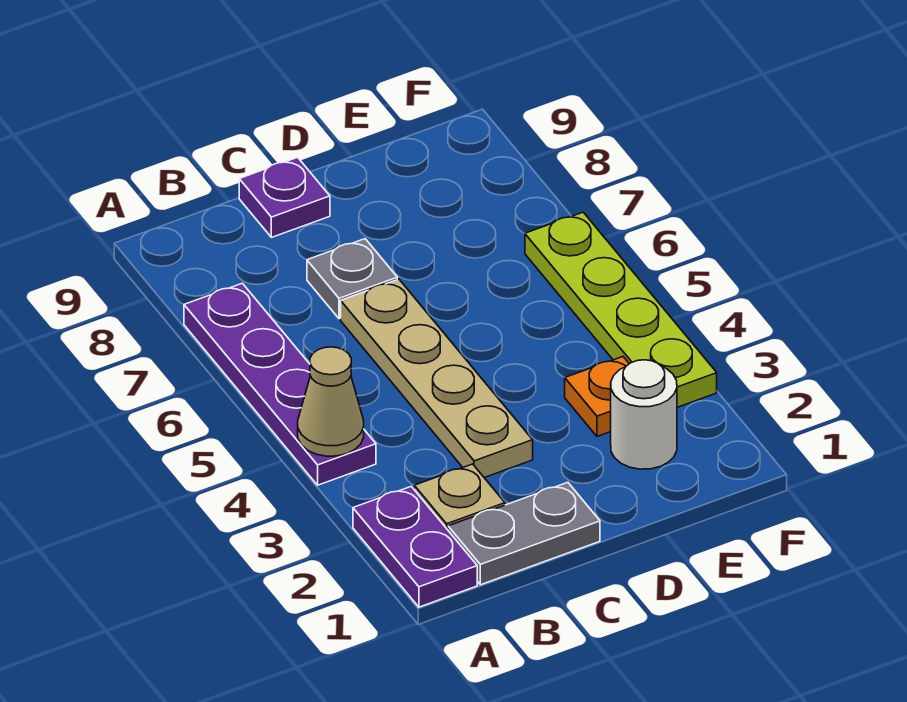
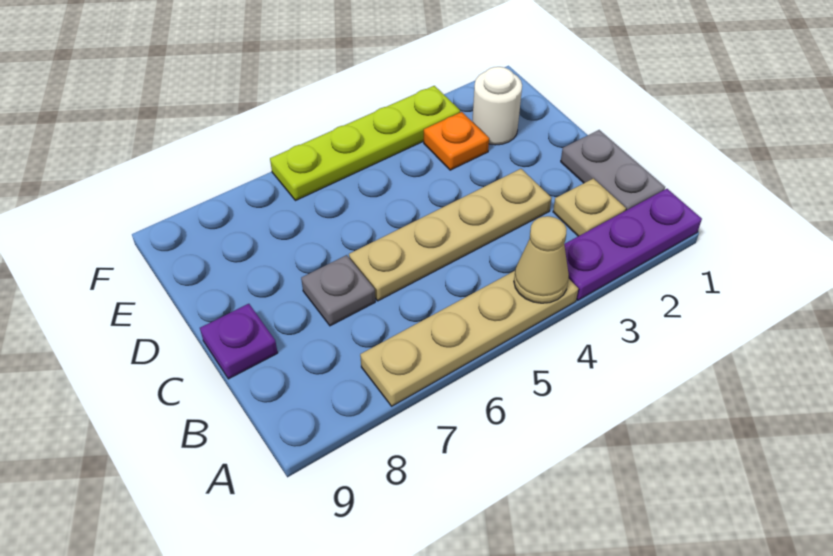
purple plate A1:A2 level 1 -> purple plate A1:A3 level 1
purple plate A4:A7 level 1 -> tan plate A4:A7 level 1

